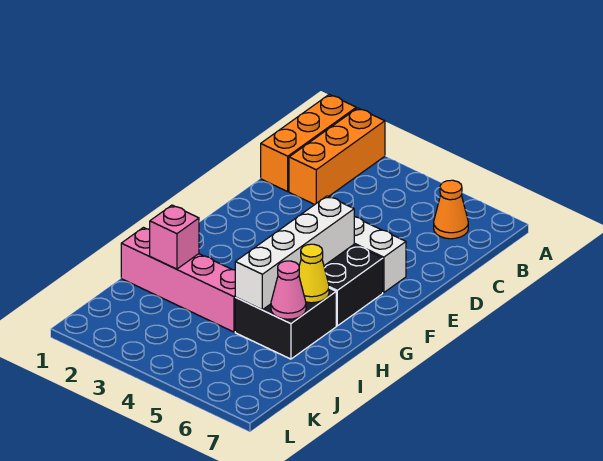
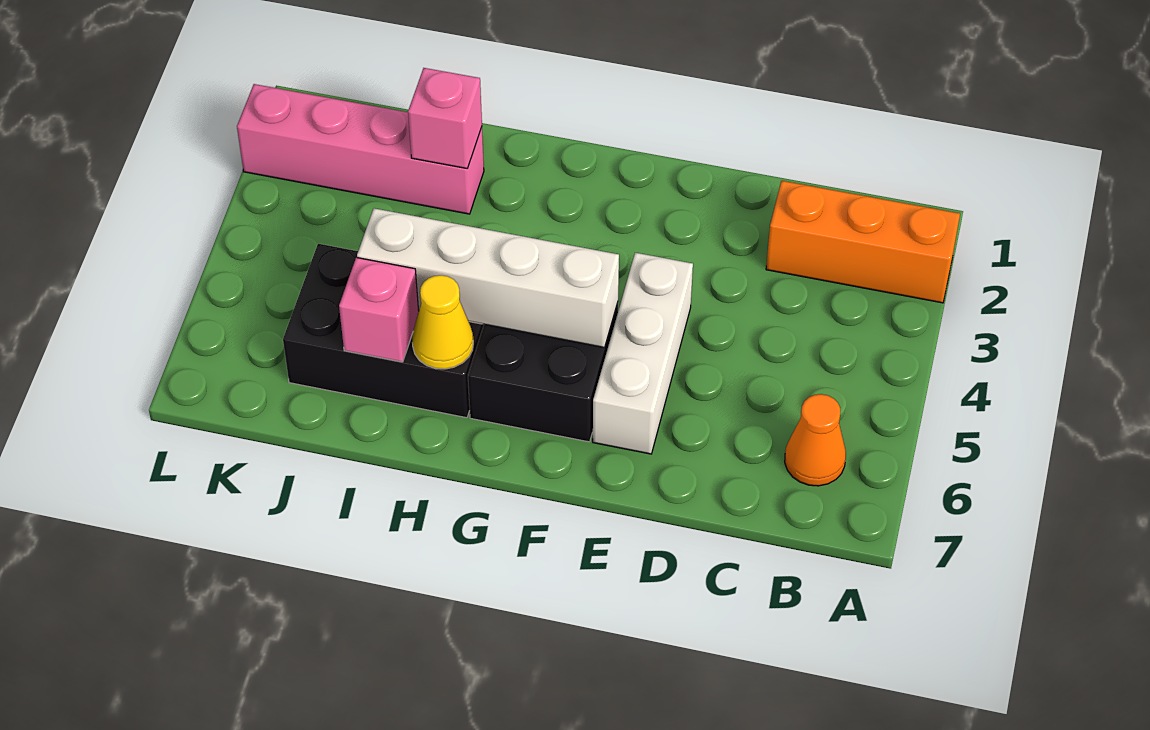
orange brick A1:C1 level 1 -> none
black brick H5:I6 level 1 -> black brick H5:J6 level 1
pink brick I1:I4 level 1 -> pink brick I2:L2 level 1
pink cone I6 level 2 -> pink brick I6 level 2

